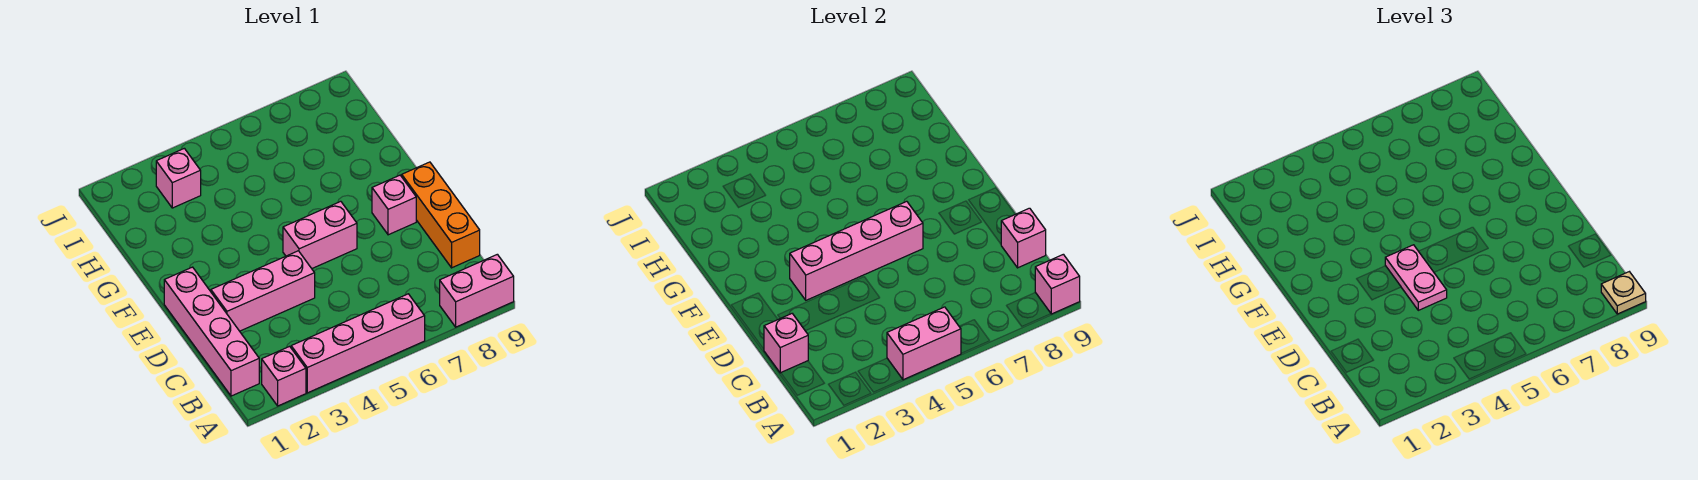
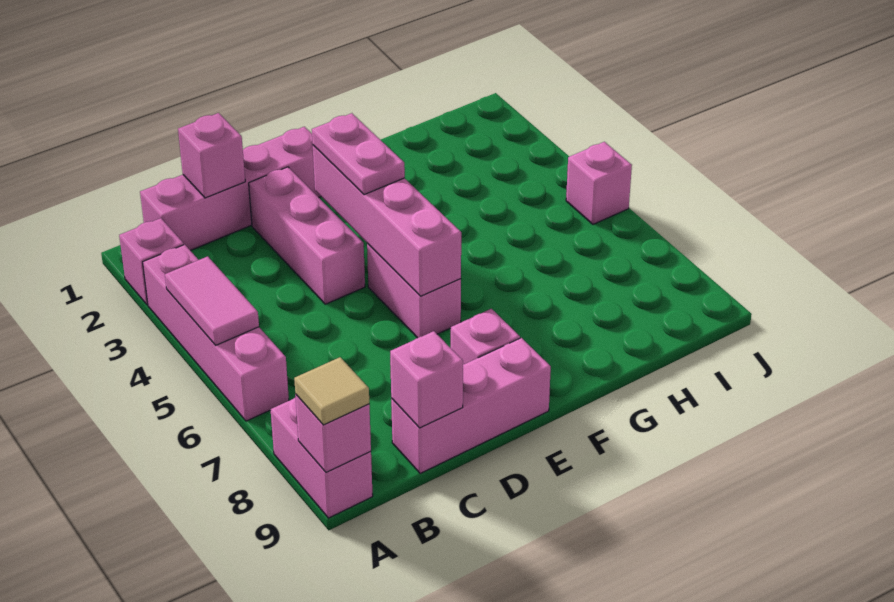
pink brick A4:A5 level 2 -> pink tile A4:A5 level 2
tan plate A9 level 3 -> tan tile A9 level 3
orange brick C9:E9 level 1 -> pink brick C9:E9 level 1
pink plate D4:E4 level 3 -> pink plate E3:E4 level 3
pink brick I3 level 1 -> pink brick J5 level 1

